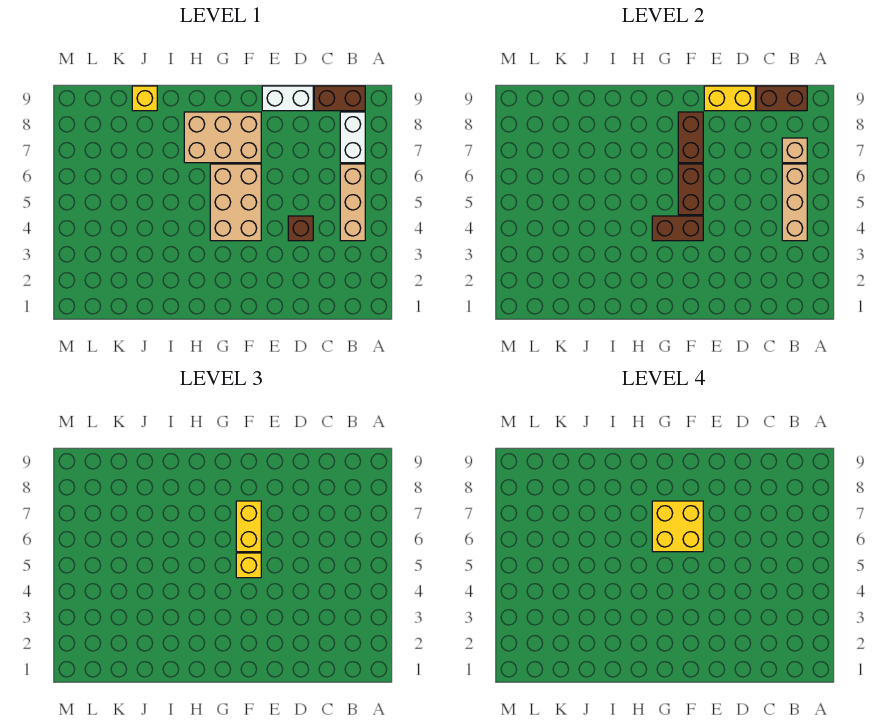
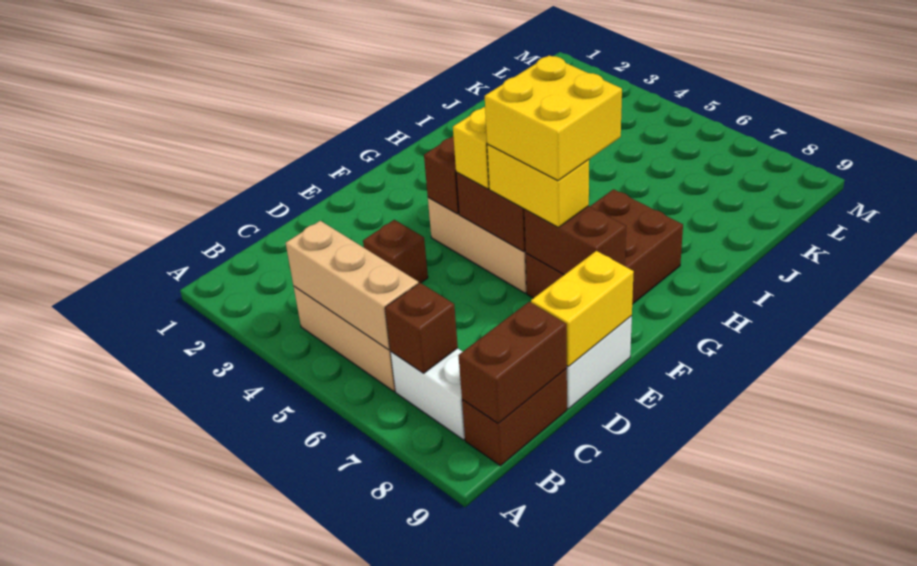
tan brick B7 level 2 -> brown brick B7 level 2
tan brick F7:H8 level 1 -> brown brick F7:H8 level 1
yellow brick J9 level 1 -> none

